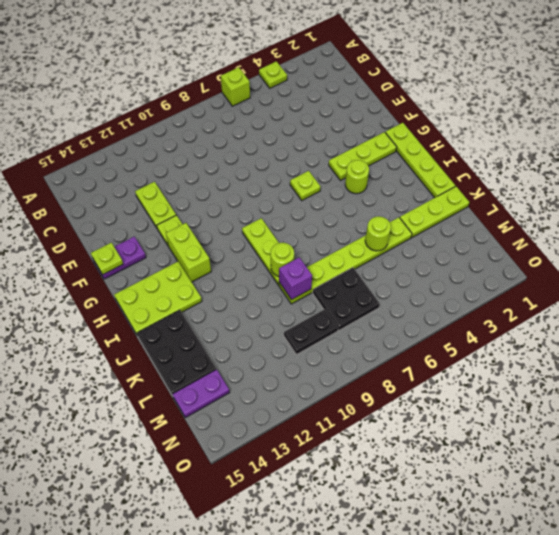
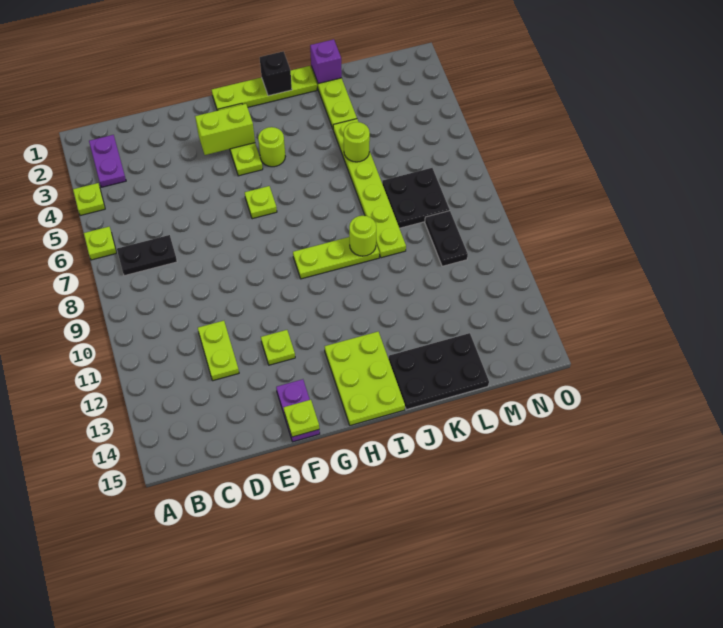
lime brick A6 level 1 -> lime plate A6 level 1
none -> black plate B7:C7 level 1
lime plate D12:E12 level 1 -> lime plate D11:D12 level 1
lime brick G12:H12 level 1 -> lime brick F3:G3 level 2
none -> black brick I1 level 2
purple brick K9 level 2 -> purple brick K1 level 2
purple plate M14:M15 level 1 -> purple plate B2:B3 level 1

